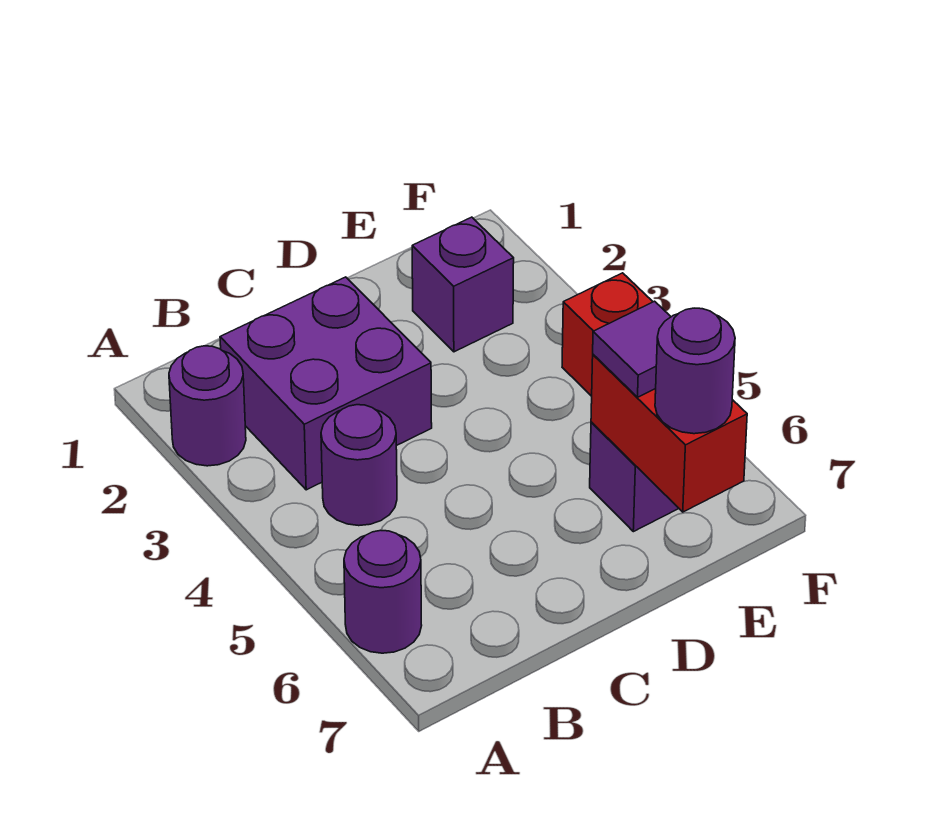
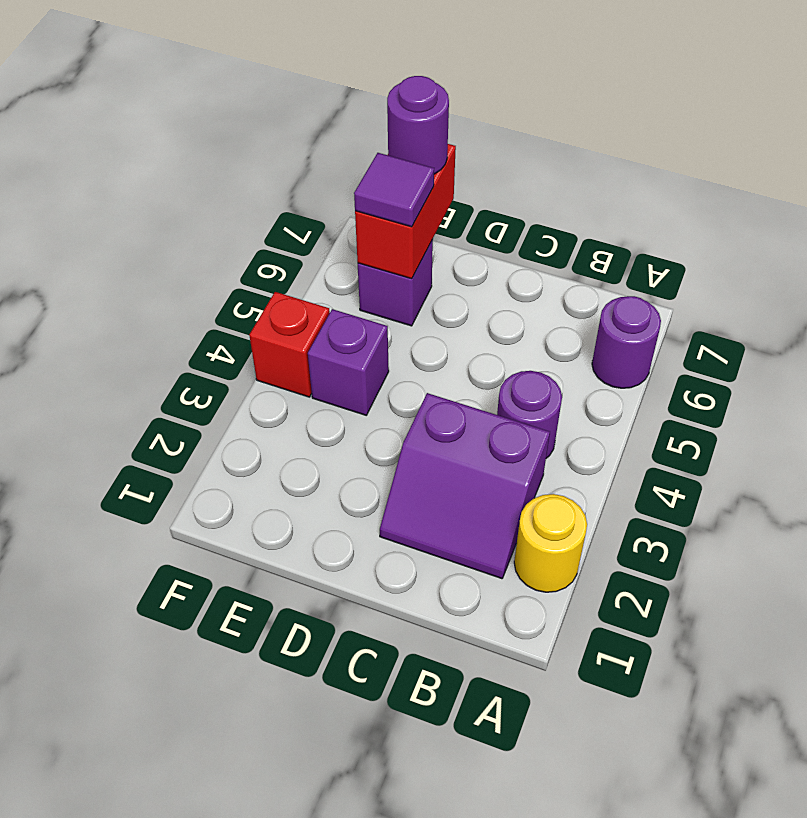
purple round brick A2 level 1 -> yellow round brick A2 level 1
purple brick B2:C3 level 1 -> purple slope B2:C3 level 1 top 3
purple brick E2 level 1 -> purple brick E4 level 1

